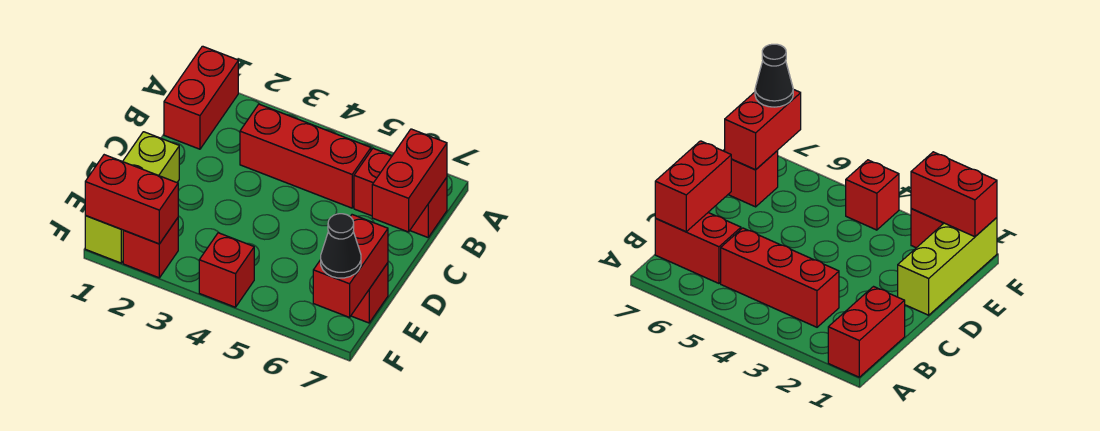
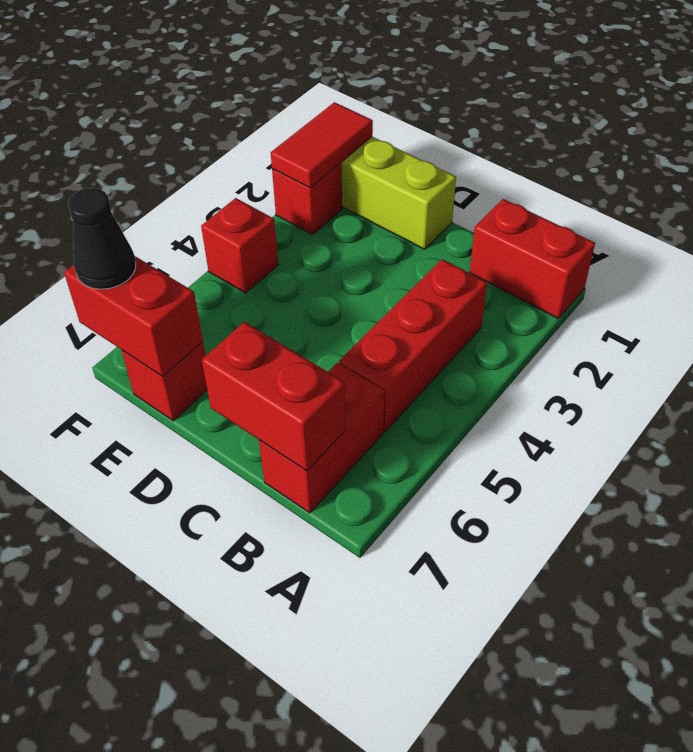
red brick F1:F2 level 2 -> red tile F1:F2 level 2

